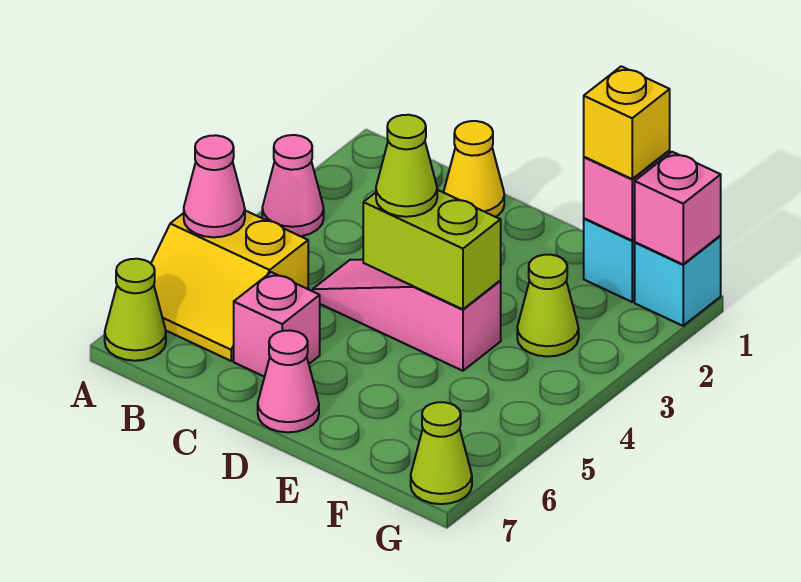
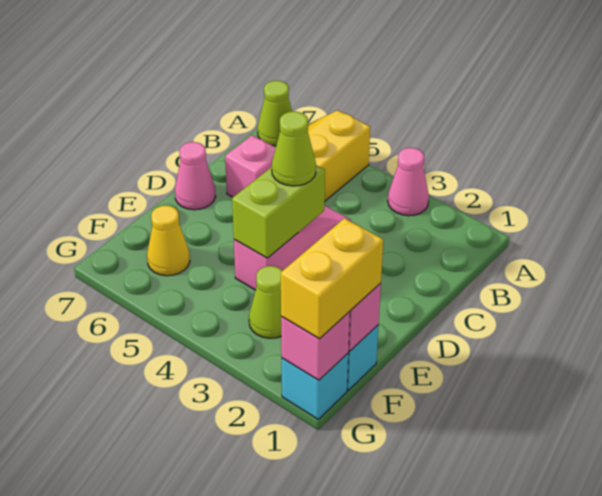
pink cone A5 level 2 -> none
yellow cone C1 level 1 -> yellow cone F6 level 1
yellow brick F1 level 3 -> yellow brick F1:G1 level 3
lime cone G7 level 1 -> none

